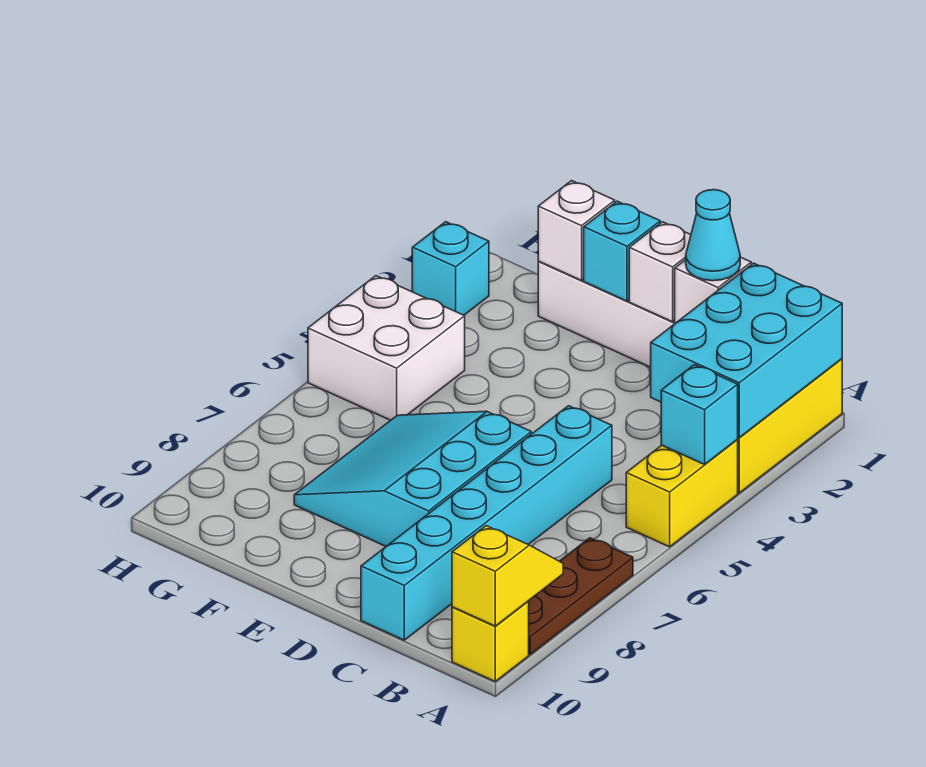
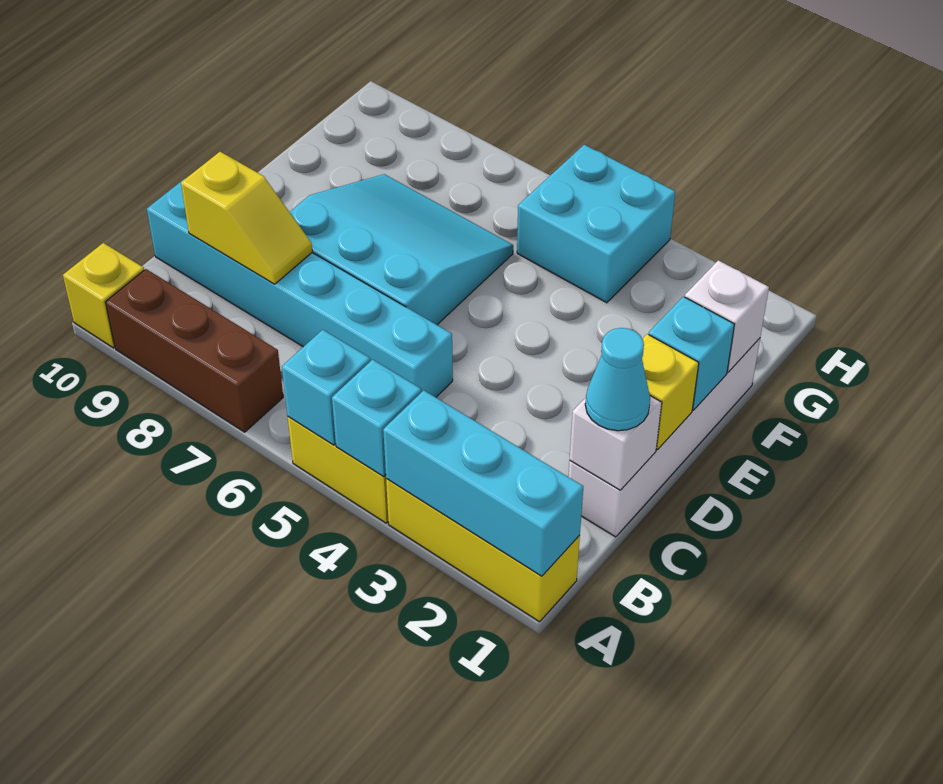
cyan brick A1:B3 level 2 -> cyan brick A1:A3 level 2
brown plate A7:A9 level 1 -> brown brick A7:A9 level 1
yellow slope A9:A10 level 2 top 10 -> yellow slope C8:C9 level 2 top 9
white brick D1 level 2 -> yellow brick D1 level 2
white brick G4:H5 level 1 -> cyan brick G4:H5 level 1
cyan brick H2 level 1 -> cyan brick A5 level 2

